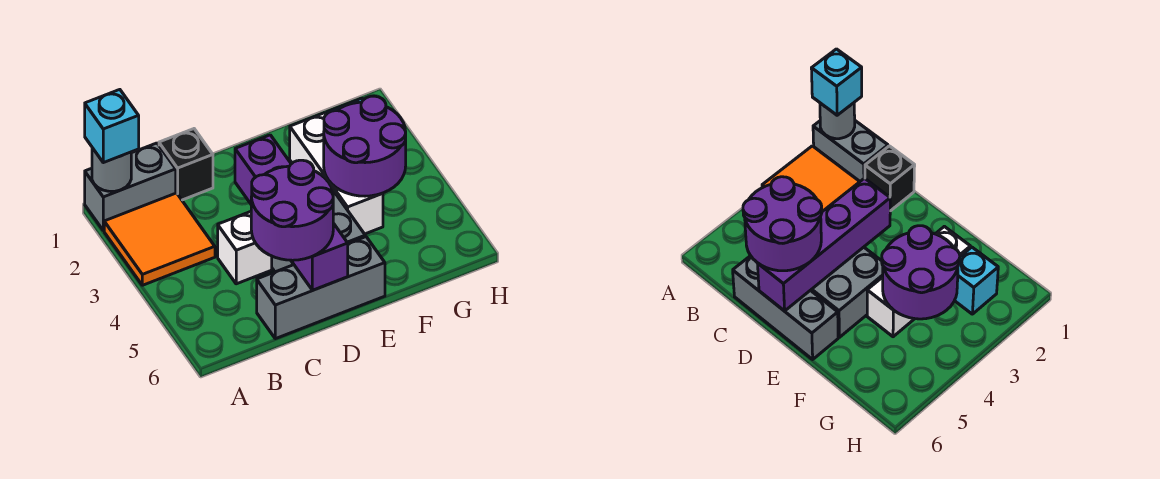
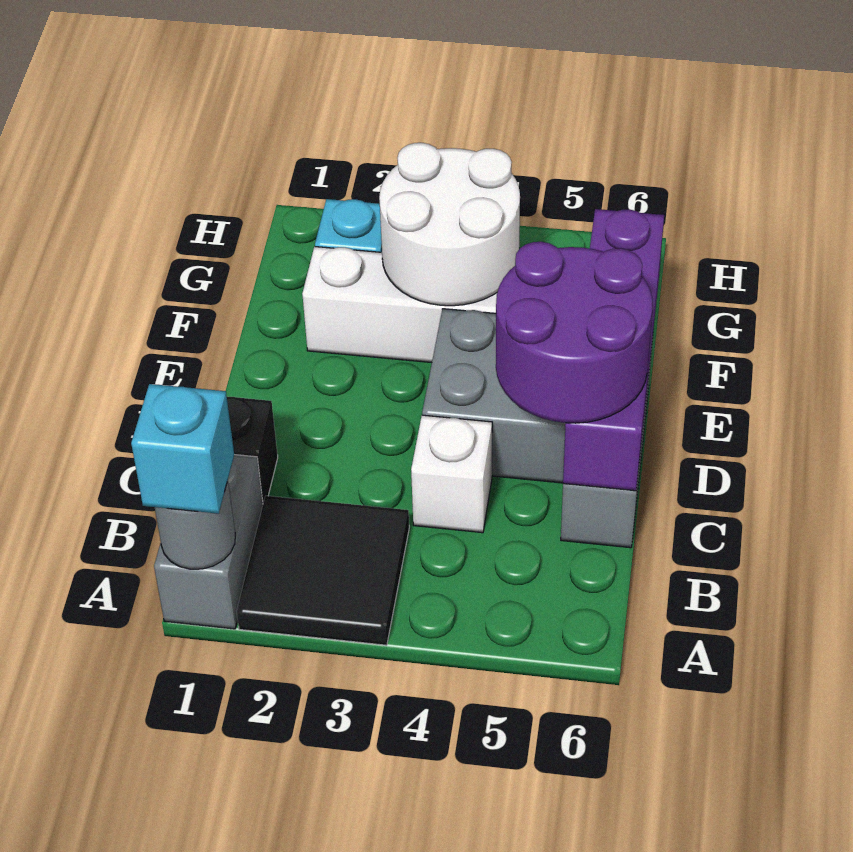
orange tile A2:B3 level 1 -> black tile A2:B3 level 1
purple brick D3:D6 level 2 -> purple brick C6:F6 level 2
purple round brick F3:G4 level 2 -> white round brick F3:G4 level 2

